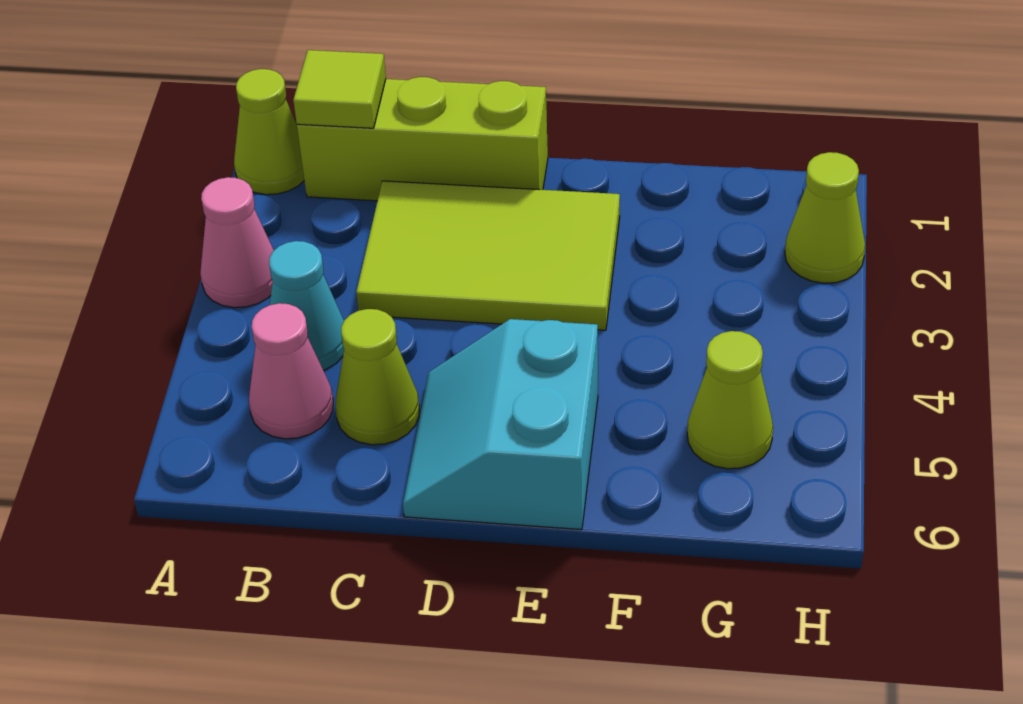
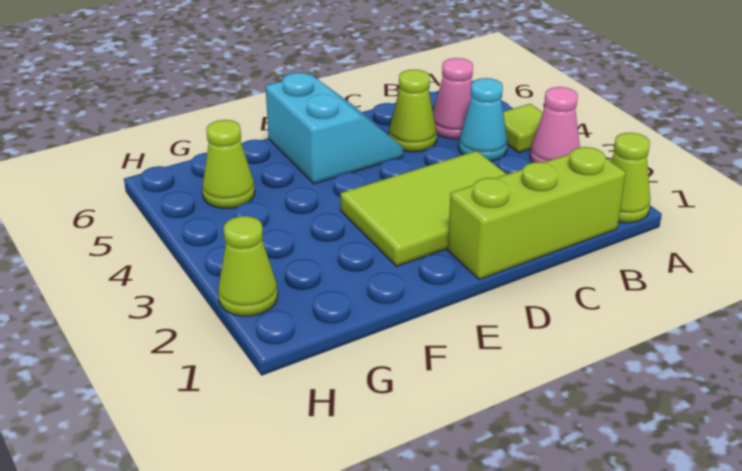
lime tile B1 level 2 -> lime tile A4 level 1

